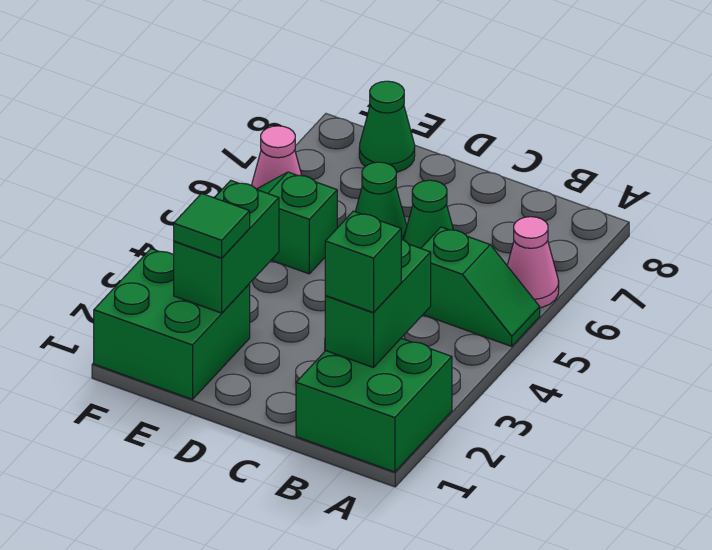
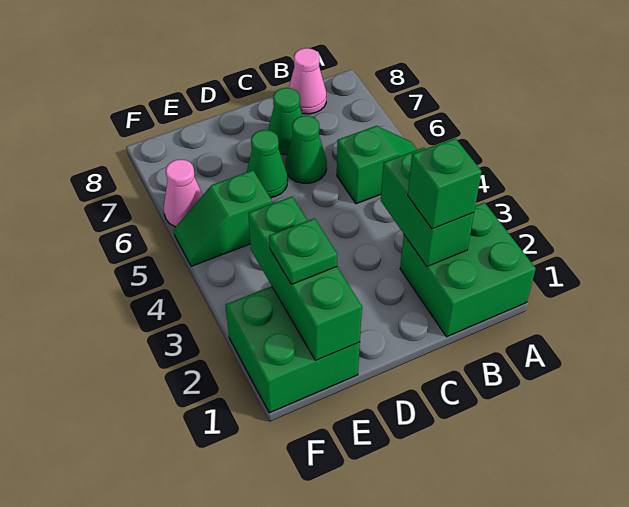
pink cone A6 level 1 -> pink cone B8 level 1
green brick E2:E3 level 2 -> green brick E1:E3 level 2
green tile E2 level 3 -> green plate E2 level 3
green cone E8 level 1 -> green cone C7 level 1

